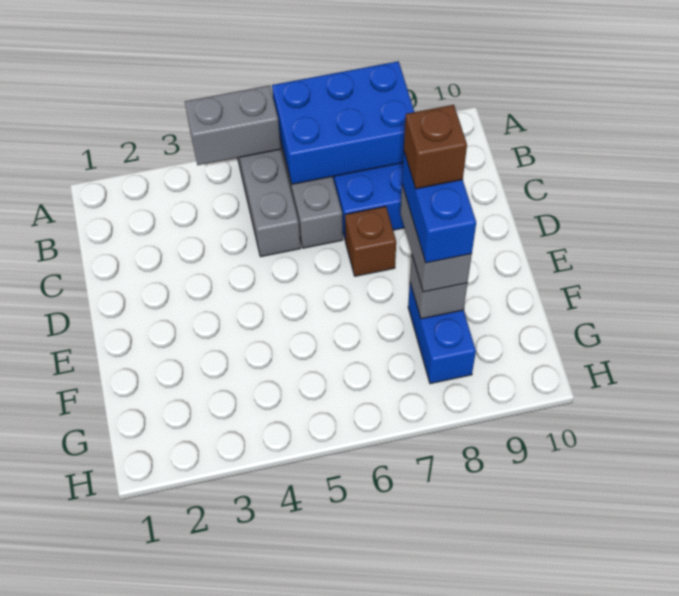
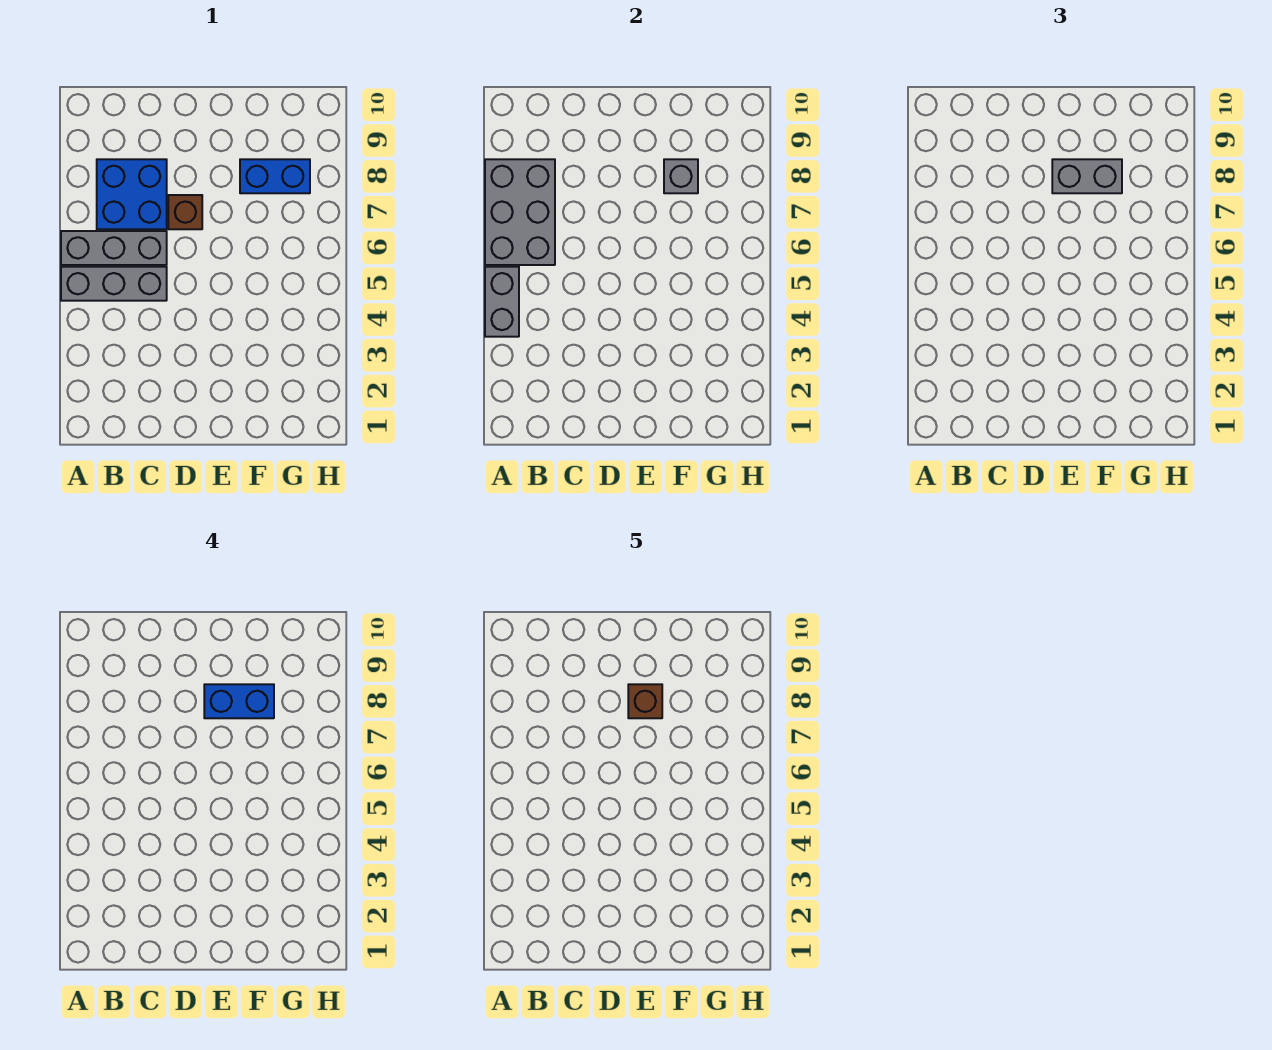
blue brick A6:B8 level 2 -> grey brick A6:B8 level 2

